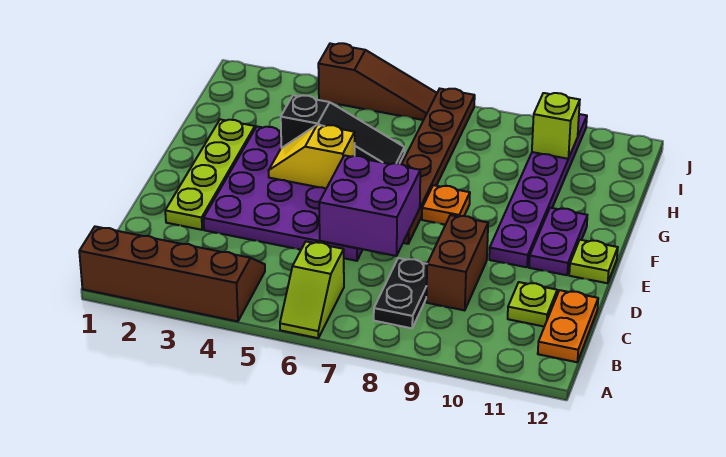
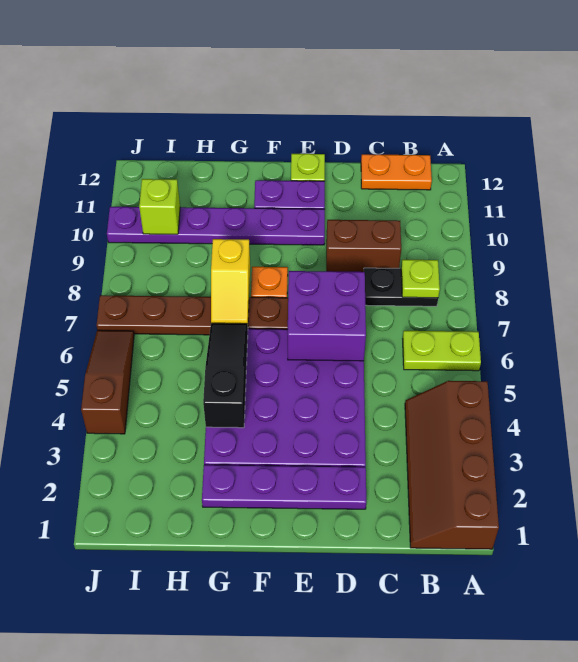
lime slope A6:B6 level 1 top B -> lime plate A6:B6 level 1
lime plate C11 level 1 -> lime plate B8 level 2
lime plate D2:G2 level 1 -> purple plate D2:G2 level 1
yellow slope F4:F5 level 2 top 5 -> yellow slope G7:G8 level 2 top 8

